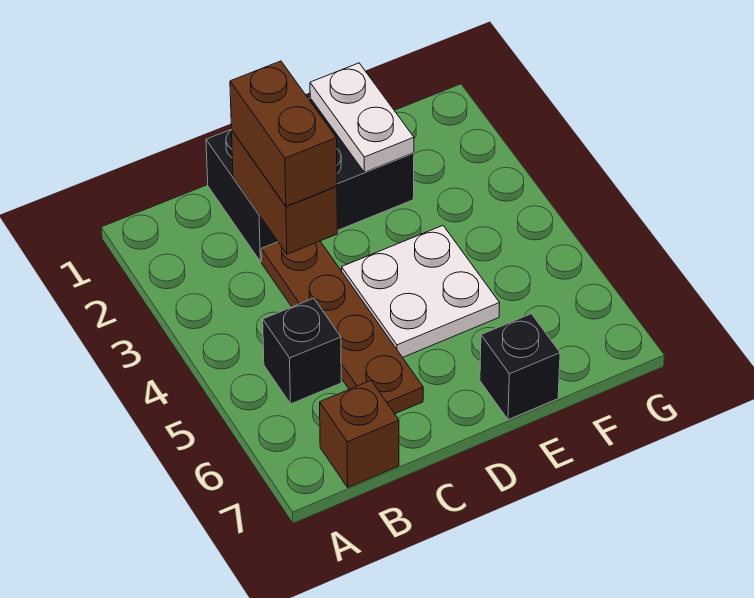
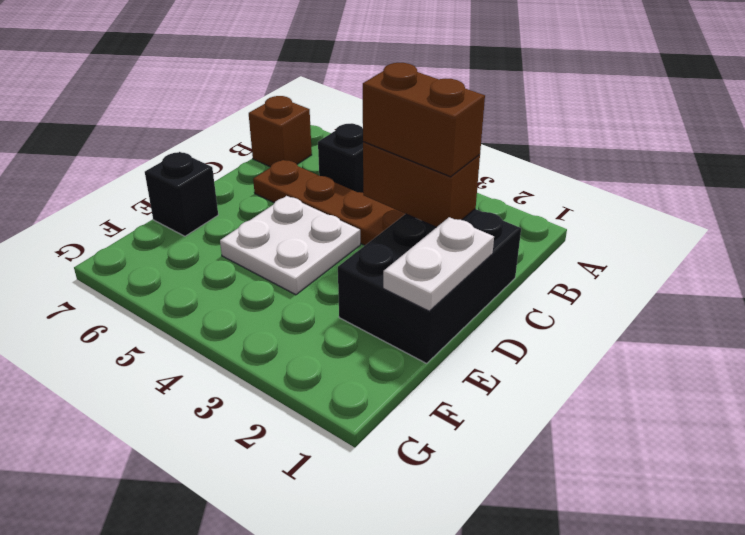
white plate E1:E2 level 2 -> white plate D1:E1 level 2

